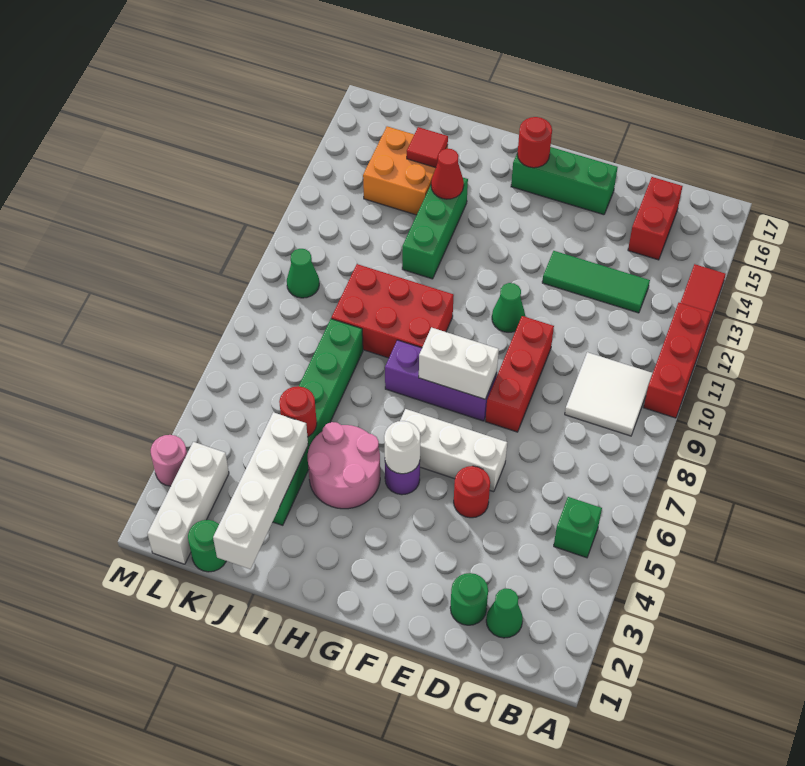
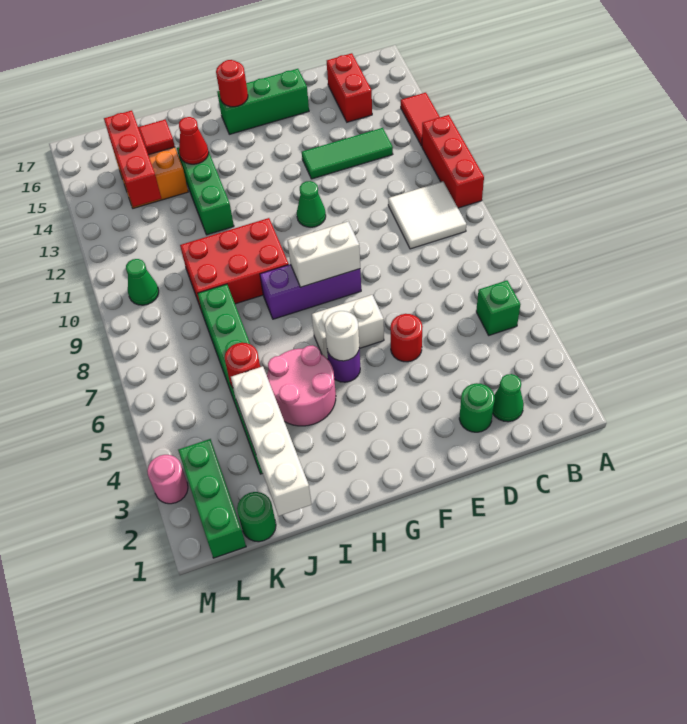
white brick E6:G6 level 1 -> white brick F6:G6 level 1
red brick E8:E10 level 1 -> red brick K13:K15 level 2
white brick L1:L3 level 1 -> green brick L1:L3 level 1

